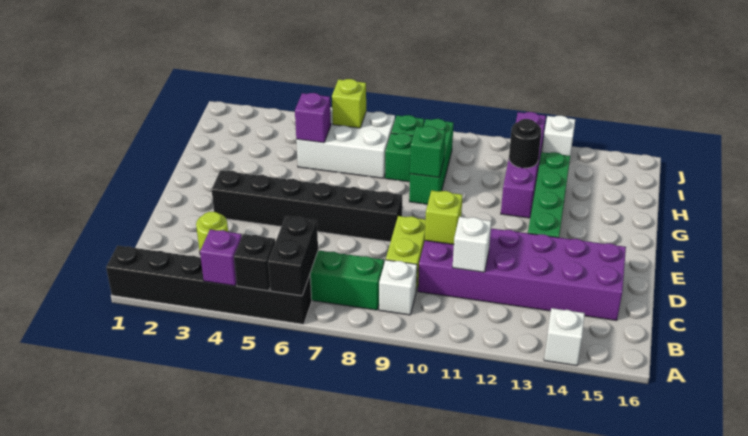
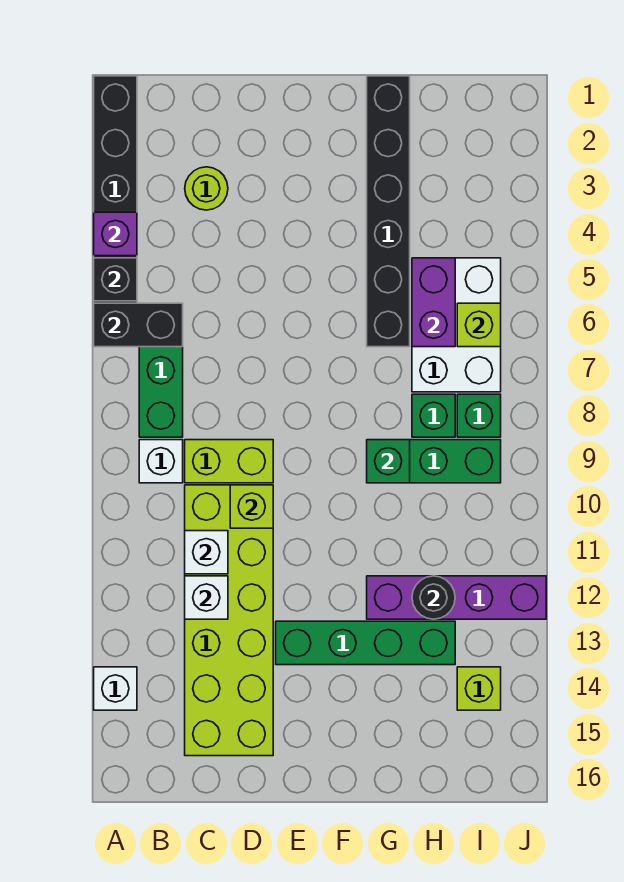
purple brick C10:D15 level 1 -> lime brick C10:D15 level 1
black brick E3:E8 level 1 -> black brick G1:G6 level 1
purple brick H5 level 2 -> purple brick H5:H6 level 2
none -> lime brick I14 level 1
white brick J13 level 1 -> white brick C12 level 2

